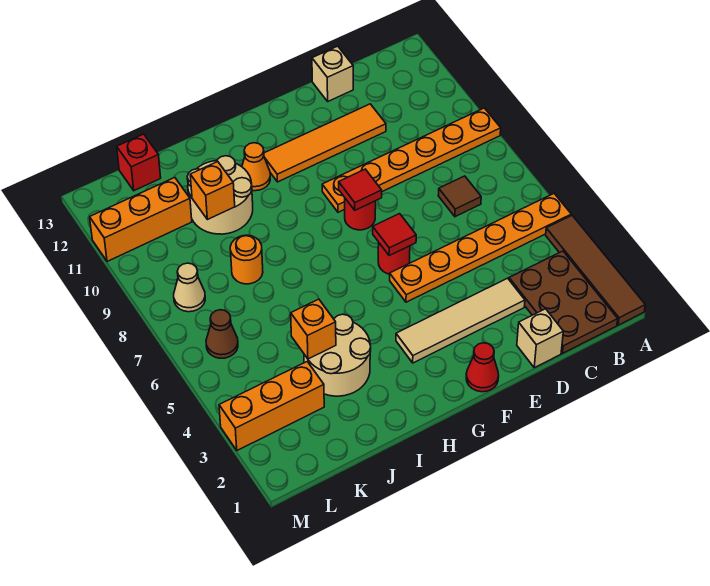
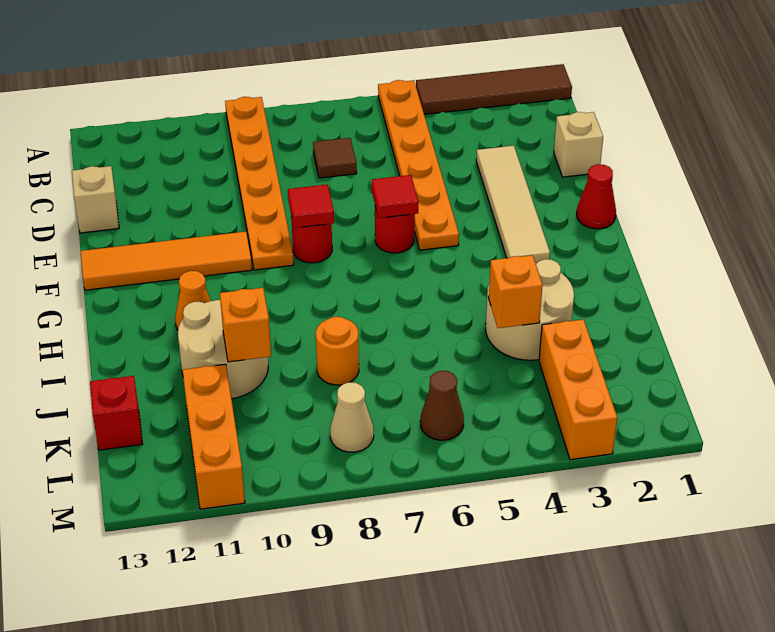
brown plate B1:C3 level 1 -> none
orange tile D11:G11 level 1 -> orange tile F10:F13 level 1

